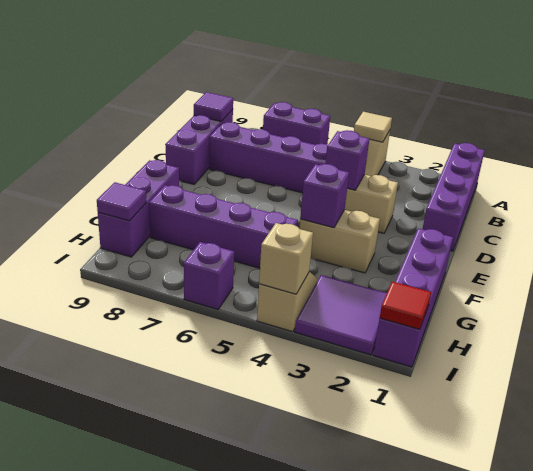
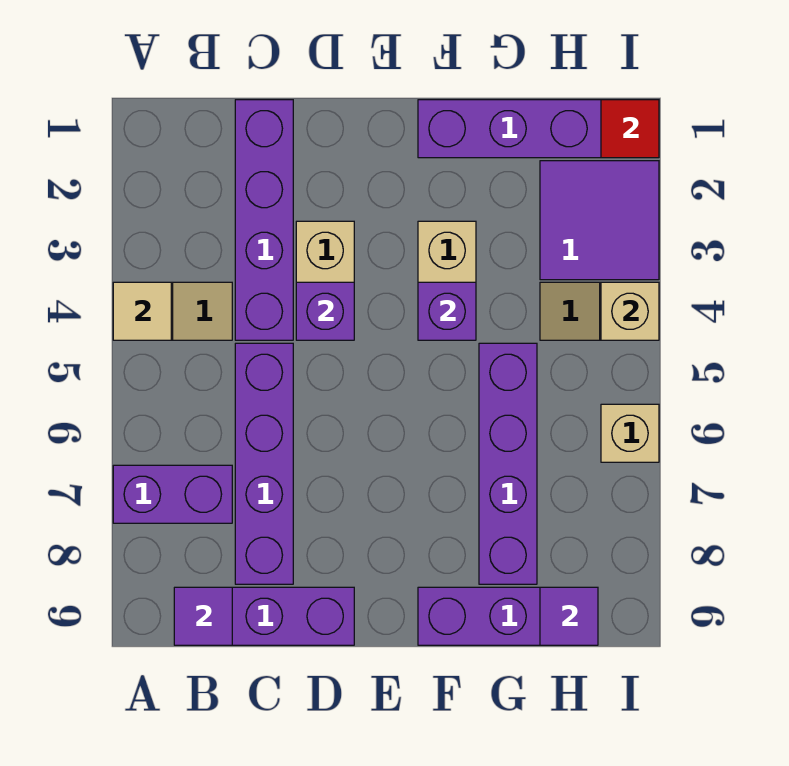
purple brick A1:D1 level 1 -> purple brick C1:C4 level 1
purple brick A6:A7 level 1 -> purple brick A7:B7 level 1
purple brick I6 level 1 -> tan brick I6 level 1

